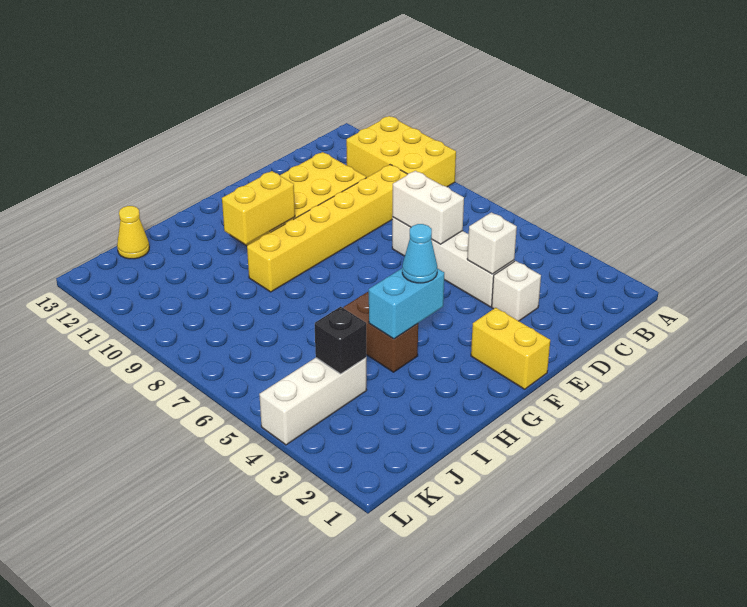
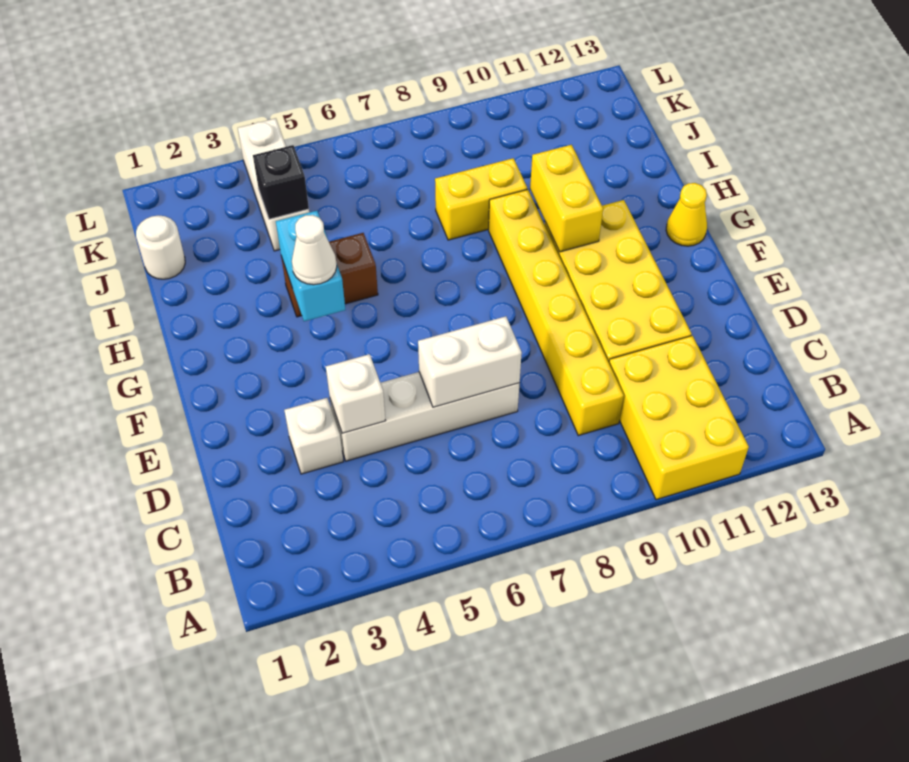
yellow brick A9:B11 level 1 -> yellow brick A10:C11 level 1
yellow brick F1:F2 level 1 -> yellow brick I8:I9 level 1
cyan cone G4 level 3 -> white cone G4 level 3
none -> white round brick J1 level 1
yellow cone J13 level 1 -> yellow cone G13 level 1

